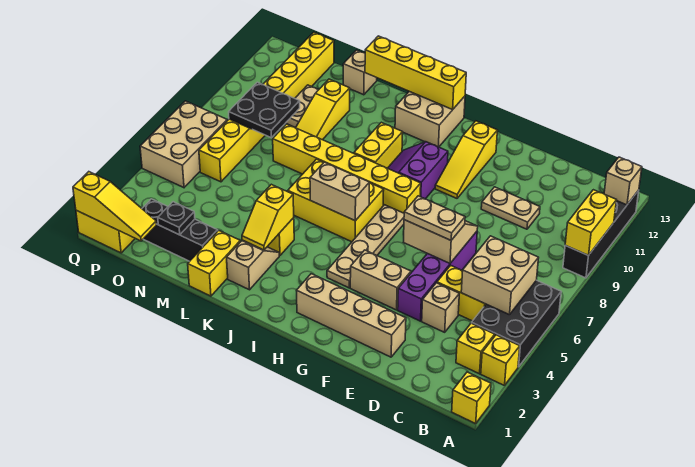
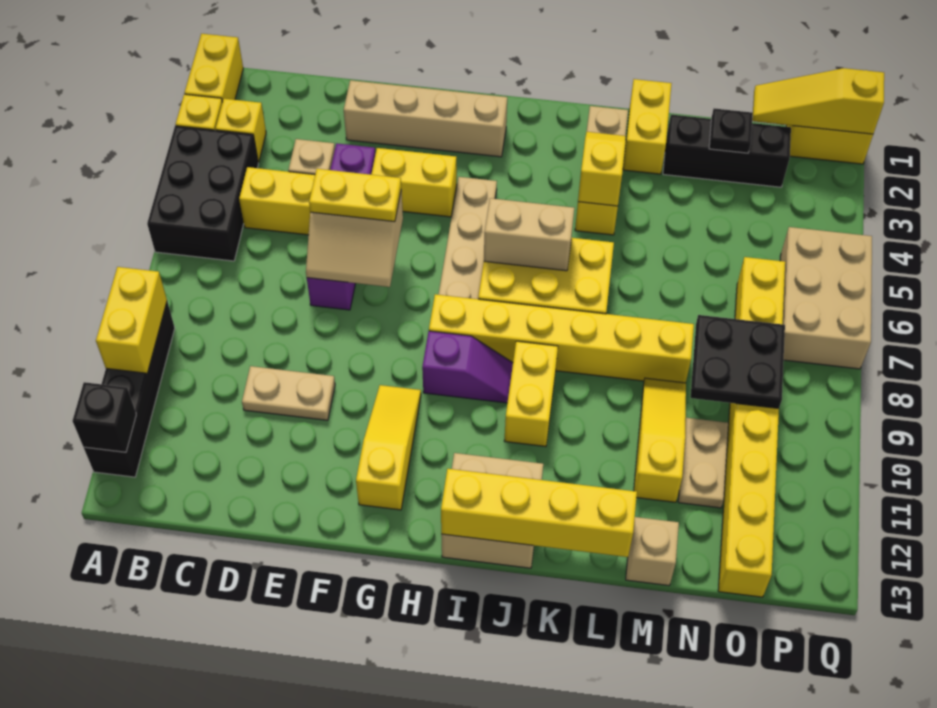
yellow brick A1 level 1 -> yellow brick A1:A2 level 1
tan brick A12 level 2 -> black brick A12 level 2
tan brick B5:C6 level 2 -> none
tan plate E6:F6 level 3 -> yellow plate E6:F6 level 3
tan brick F4:G4 level 1 -> yellow brick F4:G4 level 1
purple slope H9:I10 level 1 top H -> purple slope H9:I9 level 1 top H

